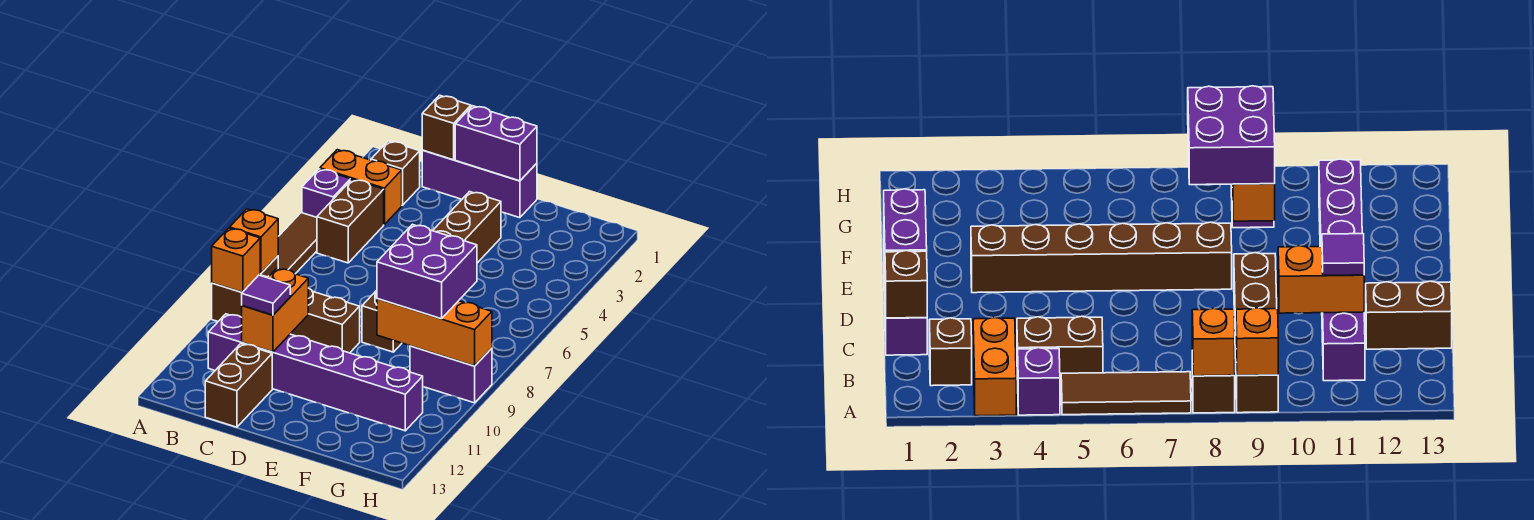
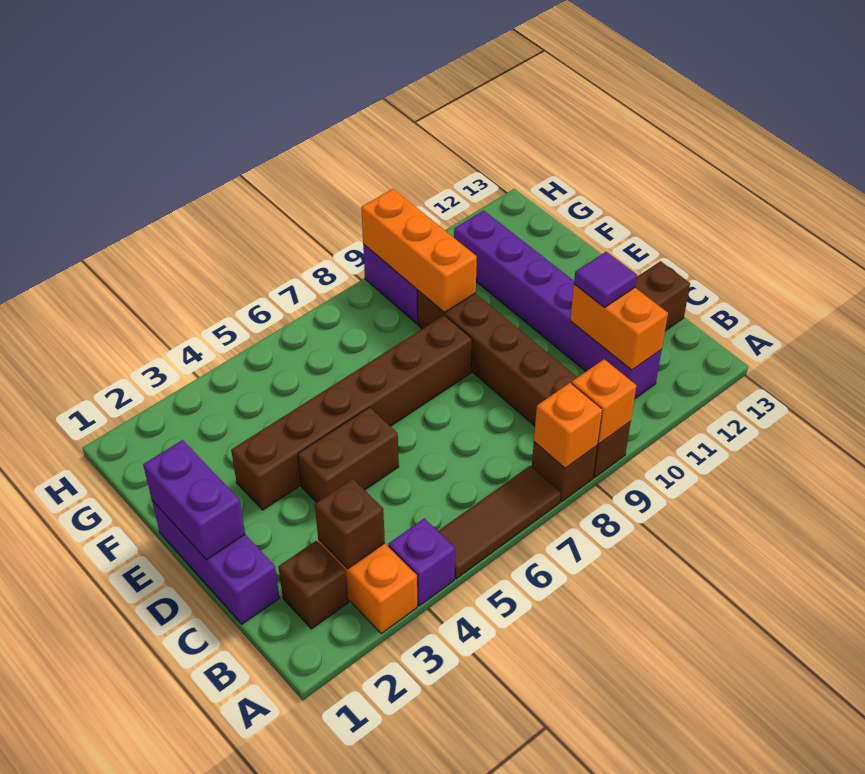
brown brick A9:D9 level 1 -> brown brick A9:F9 level 1
brown brick B4:B5 level 1 -> brown brick D4:D5 level 1
brown brick C1 level 2 -> brown brick B3 level 2
orange brick C10:C11 level 2 -> orange brick B11:C11 level 2
purple brick F8:G9 level 3 -> none

